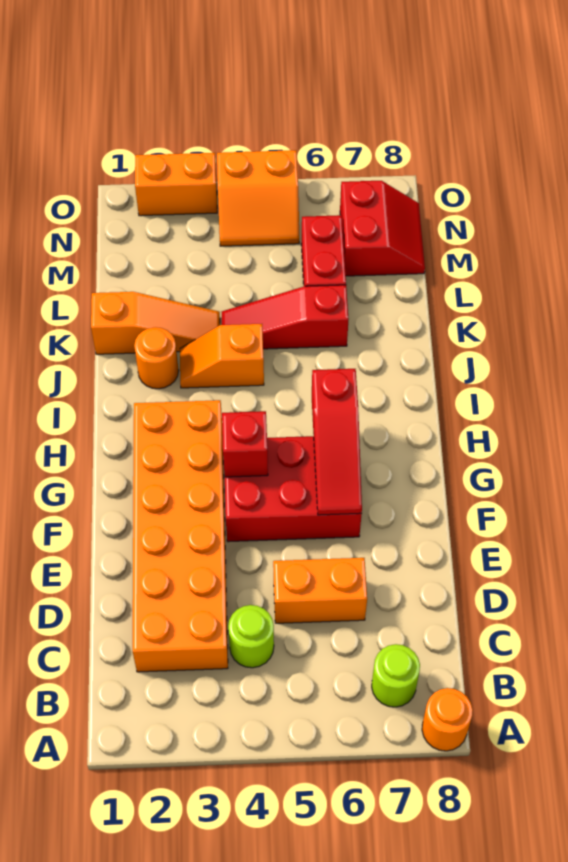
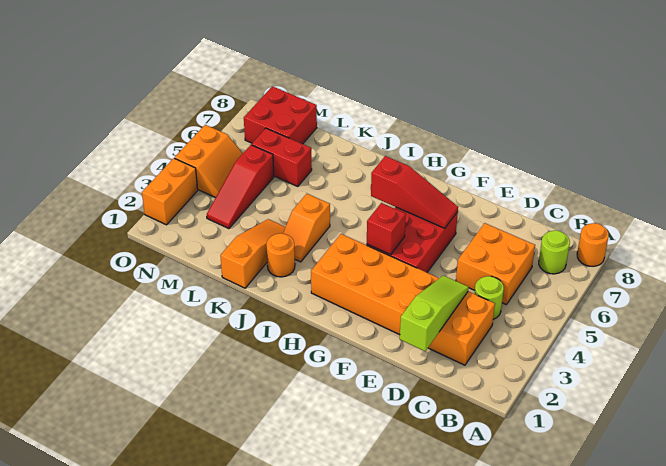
none -> lime slope D1:D3 level 2 top 1
orange brick D5:D6 level 1 -> orange brick C5:D6 level 1
red slope K4:K6 level 1 top 6 -> red slope M3:M5 level 1 top 5
red slope M7:N8 level 1 top 7 -> red brick M7:N8 level 1

